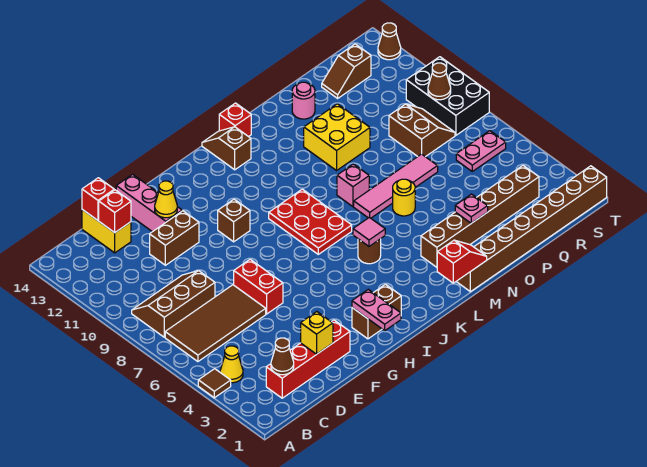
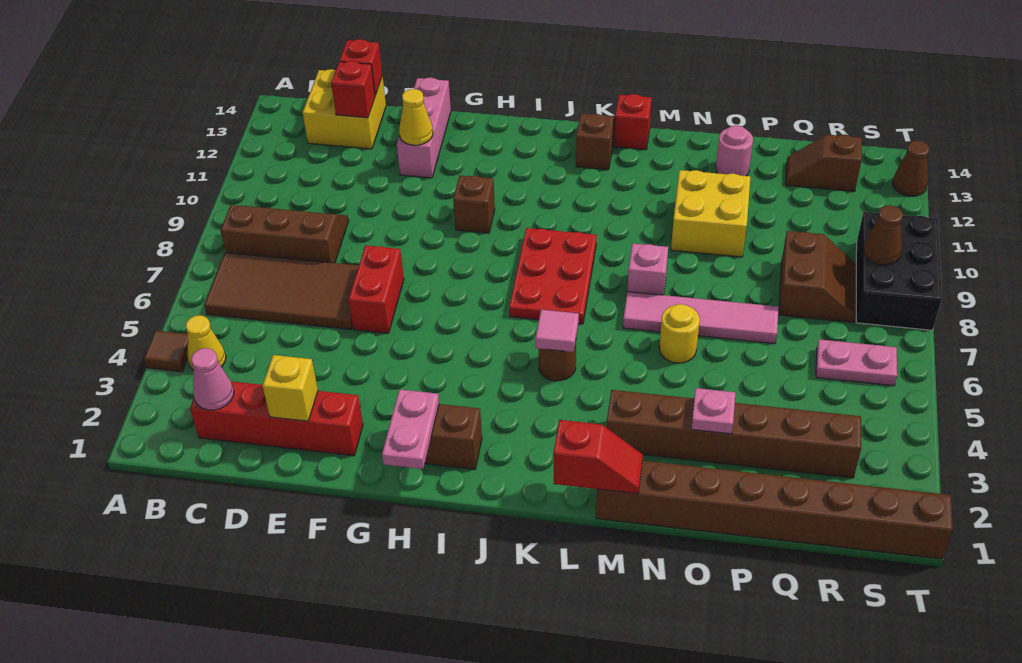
brown cone C2 level 2 -> pink cone C2 level 2
yellow brick D13:D14 level 1 -> yellow brick C13:D14 level 1
brown brick E11:F11 level 1 -> none

